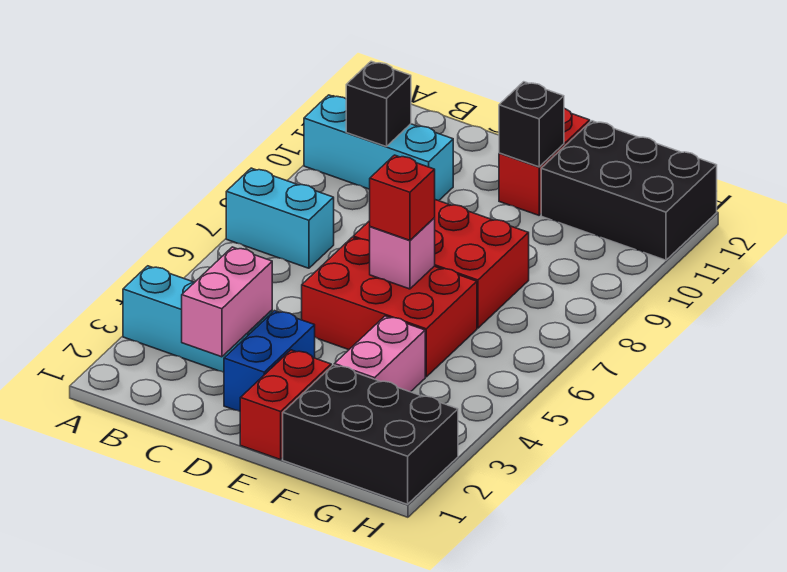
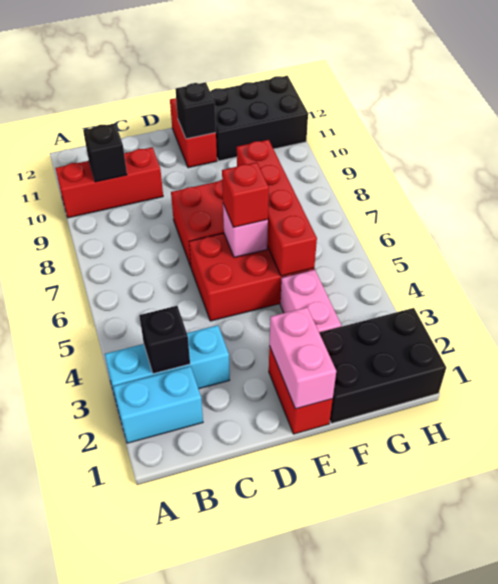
cyan brick A7:B7 level 1 -> cyan brick A2:B2 level 1
cyan brick A10:C10 level 1 -> red brick A10:C10 level 1
none -> black brick B3 level 2
pink brick C2:C3 level 2 -> pink brick E1:E2 level 2
blue brick D2:D3 level 1 -> none
none -> red brick F5:F8 level 2

